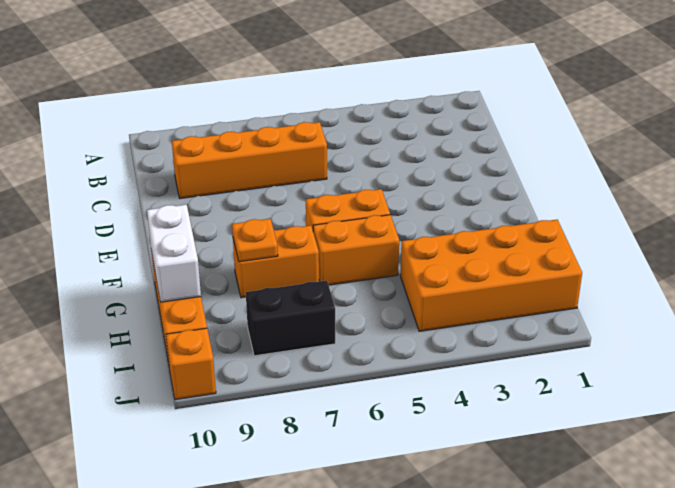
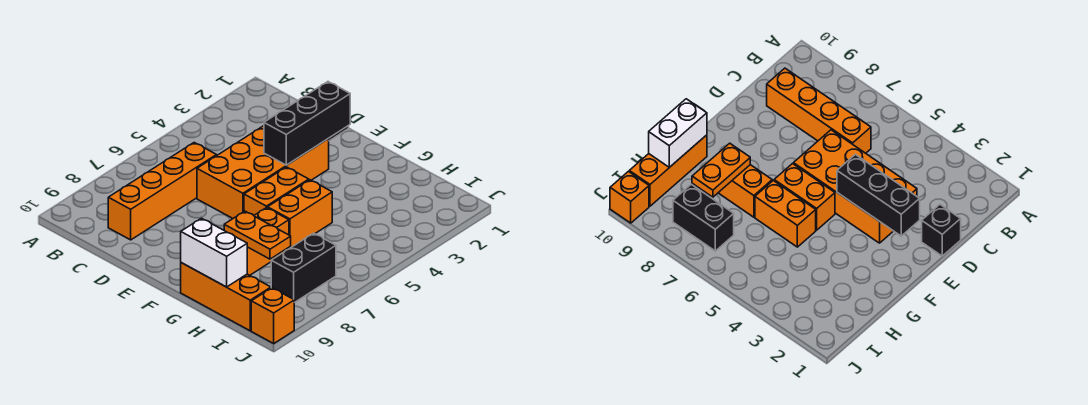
none -> black brick D1 level 1
none -> black brick E2:E4 level 2
orange plate G8 level 2 -> orange plate G8:H8 level 2
orange brick H1:I4 level 1 -> orange brick D3:E6 level 1

